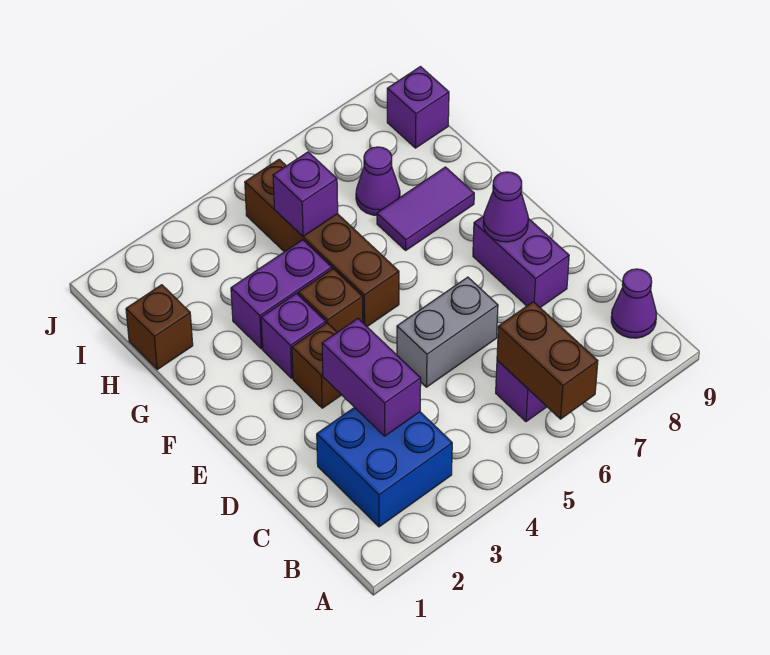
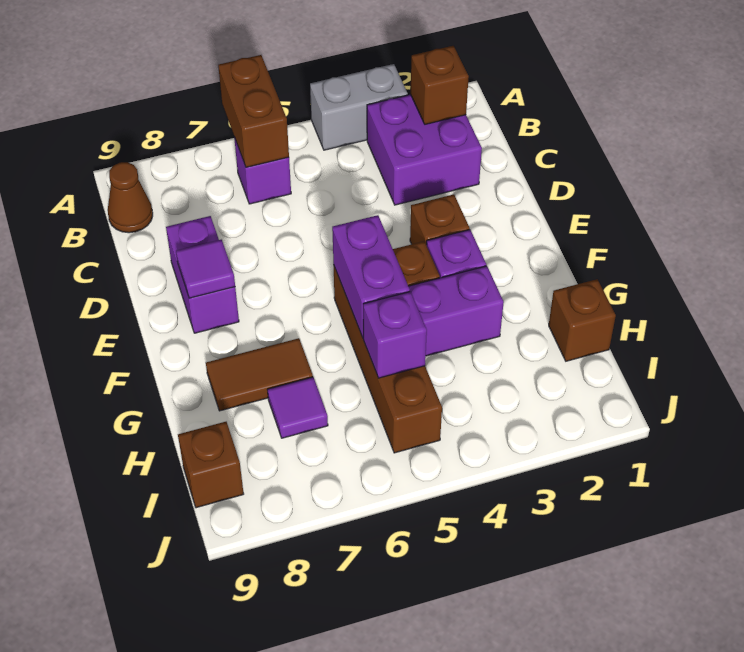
blue brick B2:C3 level 1 -> purple brick B2:C3 level 1
none -> brown brick B2 level 2
purple cone B9 level 1 -> brown cone B9 level 1
purple brick C3:D3 level 2 -> purple brick F5:G5 level 2
grey brick D5:D6 level 1 -> grey brick A3:A4 level 1
purple cone E8 level 2 -> purple tile E8 level 2
purple tile G7:G8 level 1 -> brown tile G7:G8 level 1
purple cone H7 level 1 -> purple tile H7 level 1
purple brick I9 level 1 -> brown brick I9 level 1

